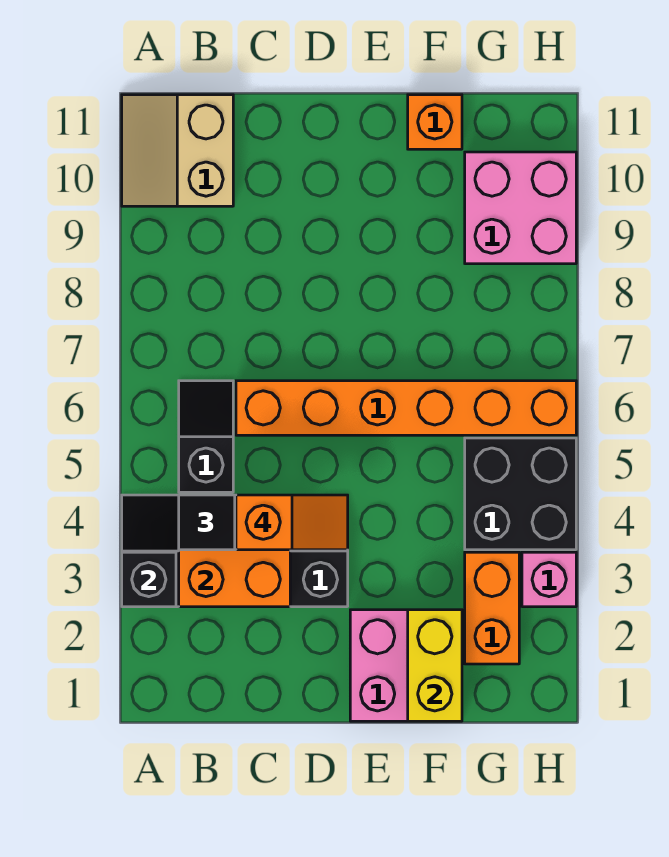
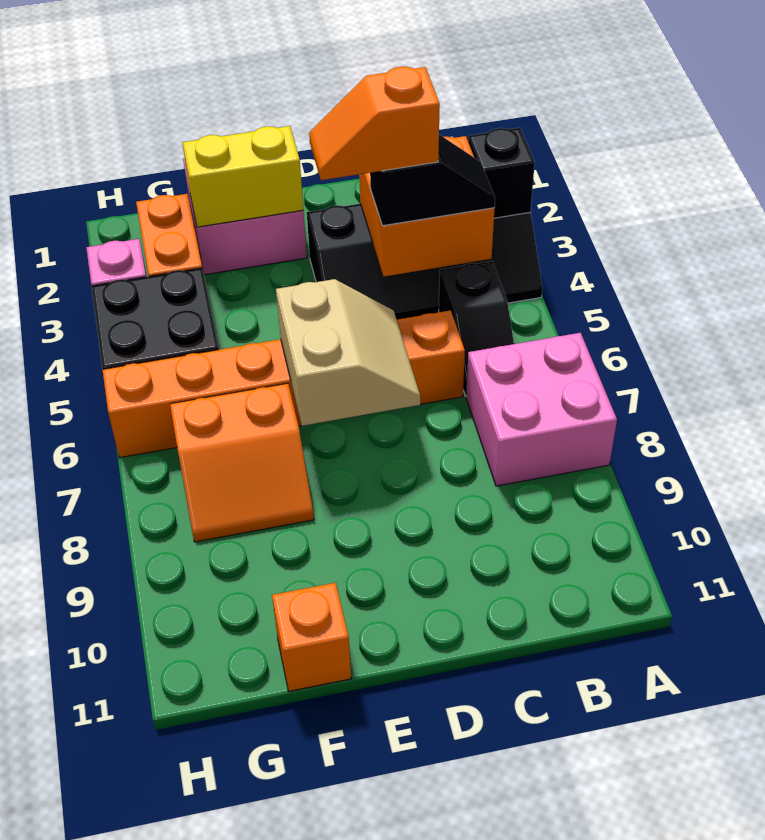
tan slope A10:B11 level 1 top B -> tan slope D6:E7 level 2 top E
yellow brick F1:F2 level 2 -> yellow brick E2:F2 level 2
none -> orange slope F7:G8 level 1 top 7
pink brick G9:H10 level 1 -> pink brick A7:B8 level 1

